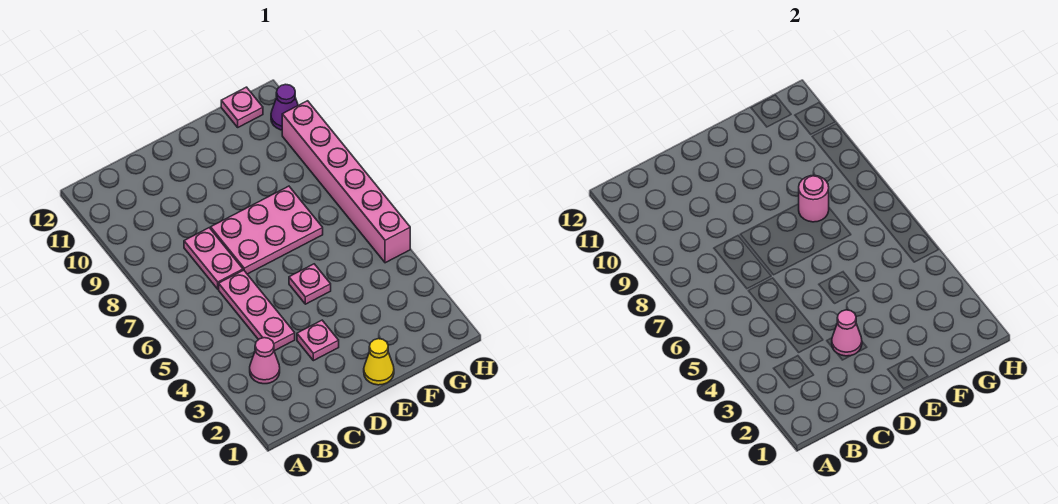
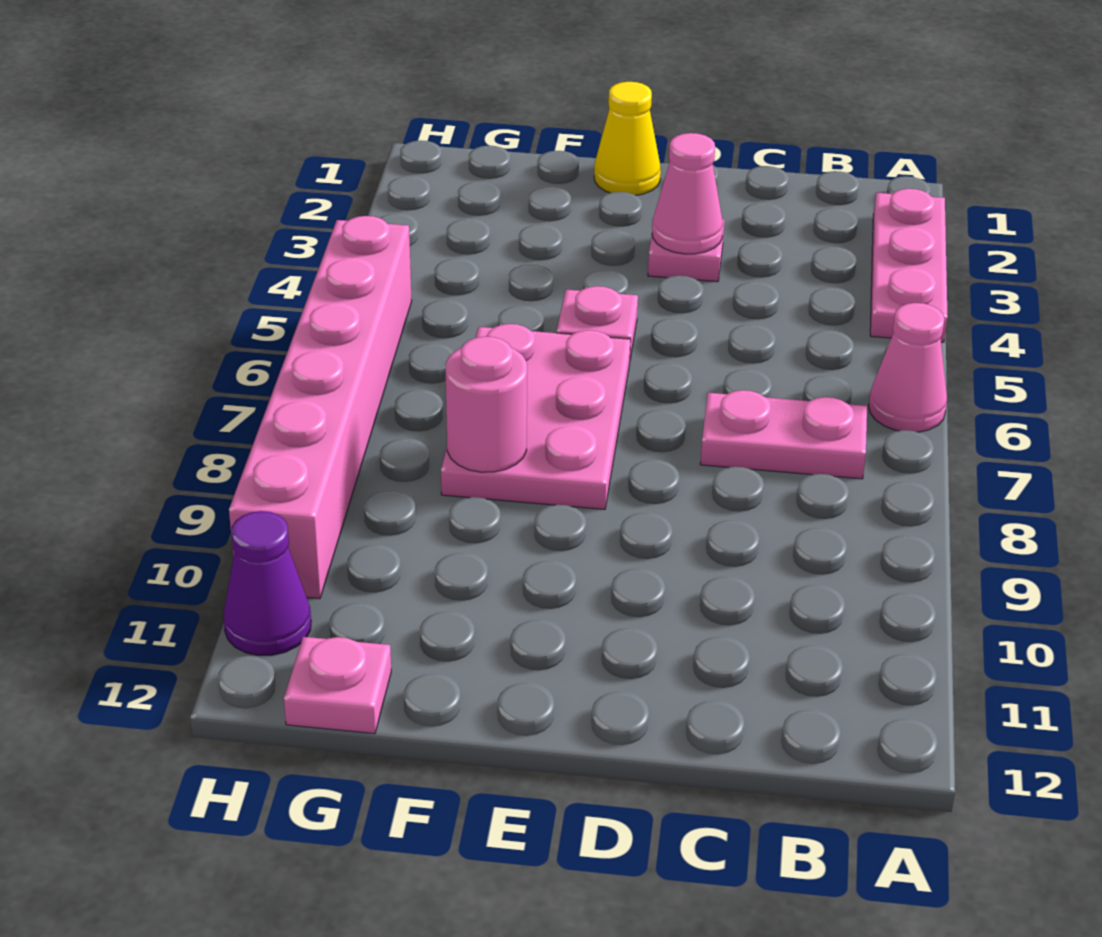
pink cone B3 level 1 -> pink cone A6 level 1
pink plate C4:C6 level 1 -> pink plate A2:A4 level 1
pink plate C7:C8 level 1 -> pink plate B7:C7 level 1
pink plate D7:F8 level 1 -> pink plate E6:F8 level 1

